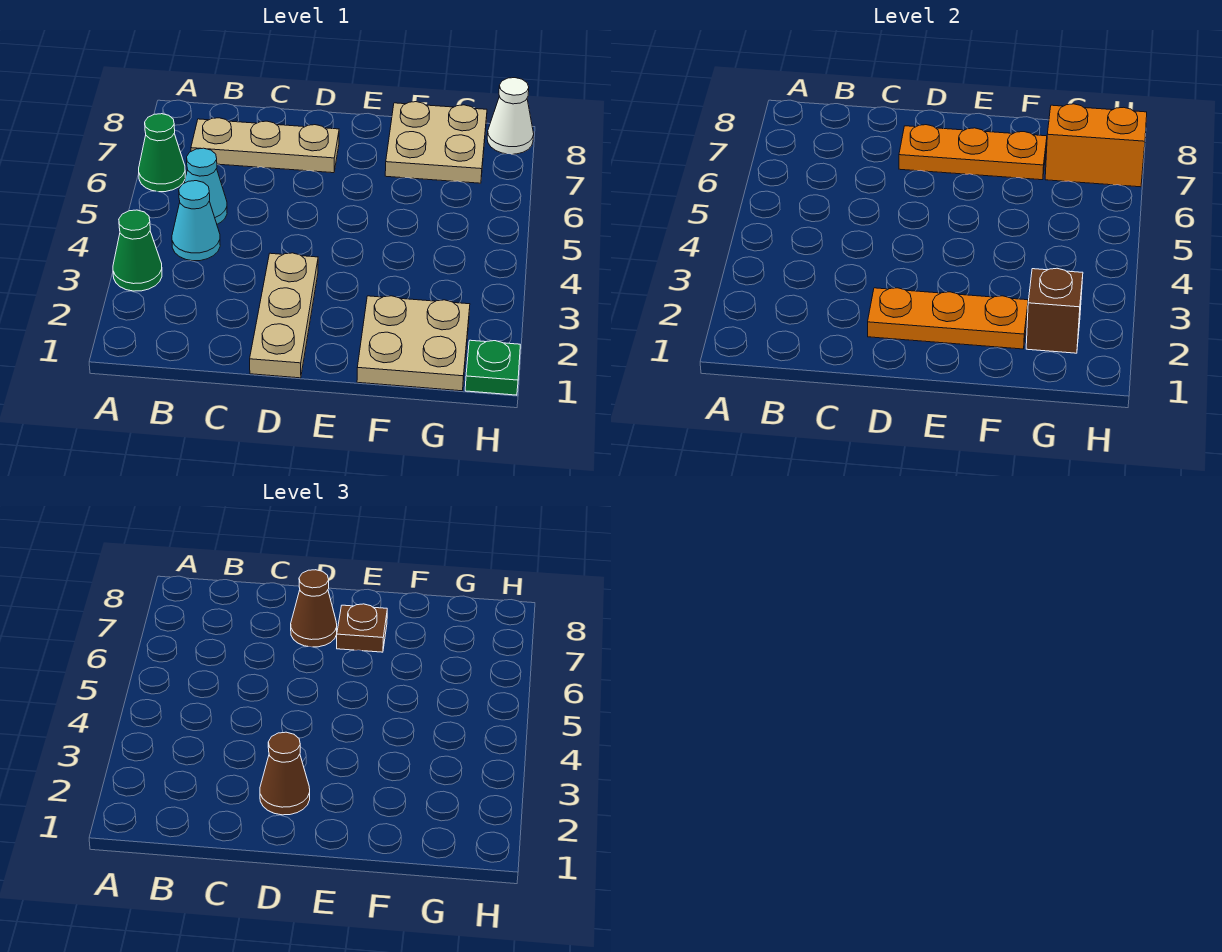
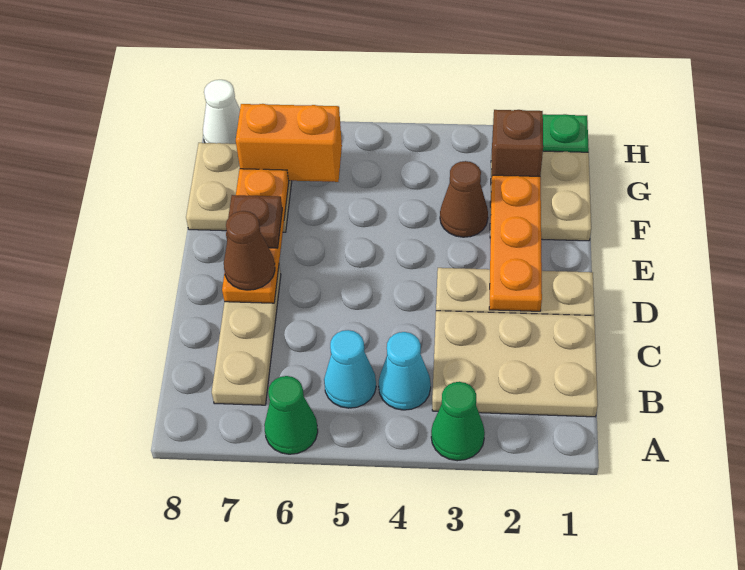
none -> tan plate B1:C3 level 1
brown cone D2 level 3 -> brown cone F3 level 1
orange brick G7:H7 level 2 -> orange brick G6:G7 level 2

